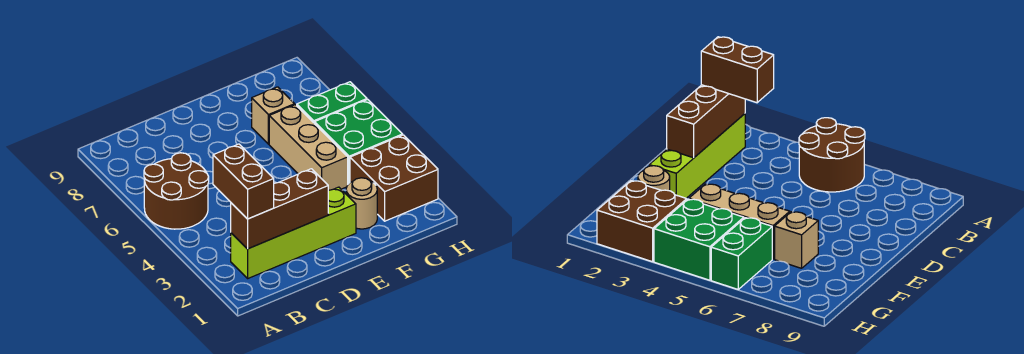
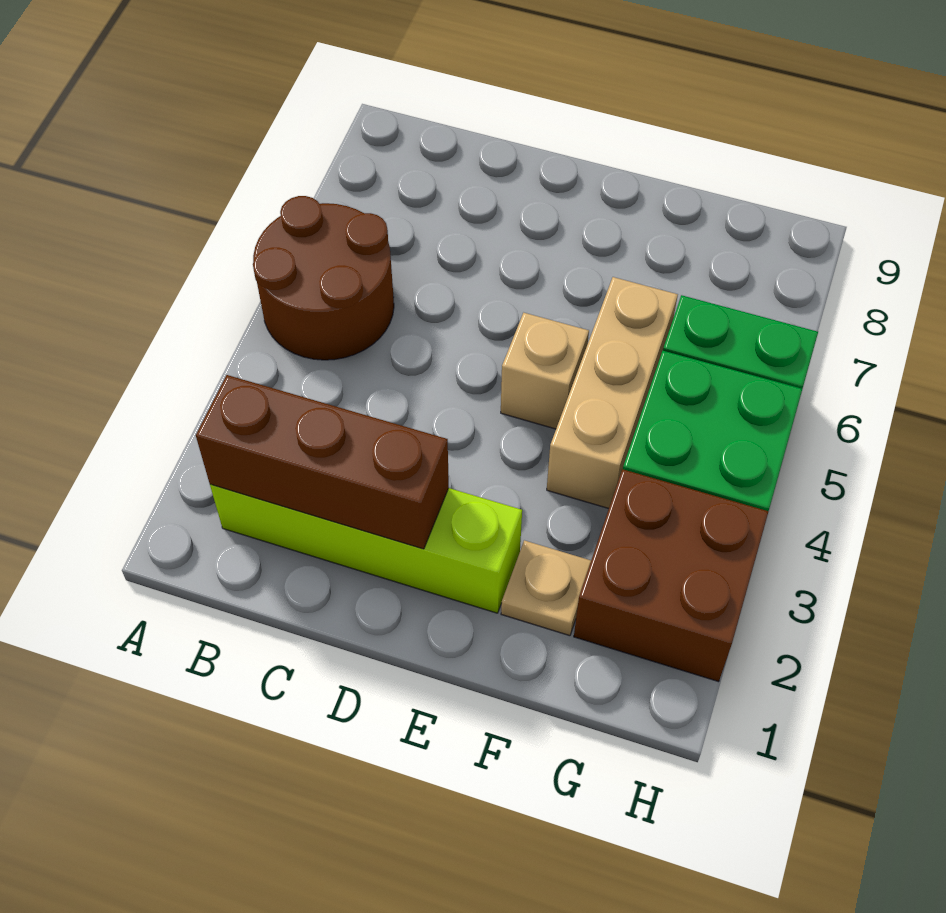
brown brick B2:B3 level 3 -> none
tan round brick F2 level 1 -> tan plate F2 level 1
tan brick F7 level 1 -> tan brick E5 level 1

